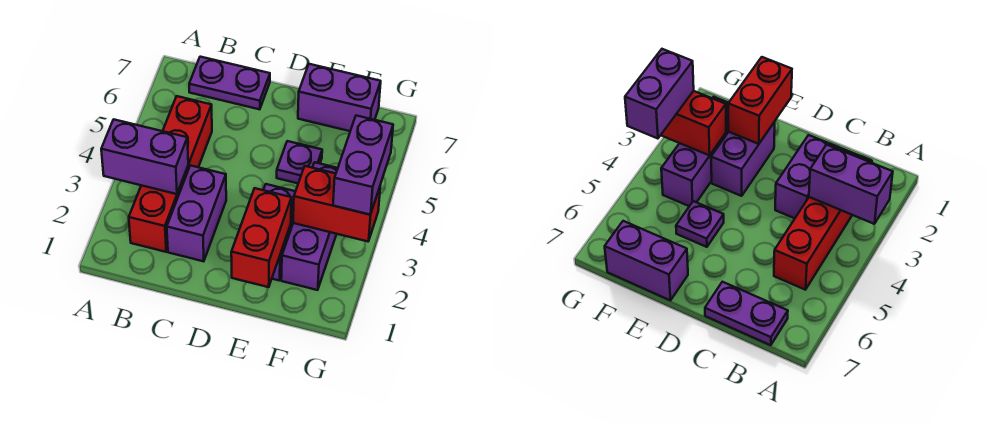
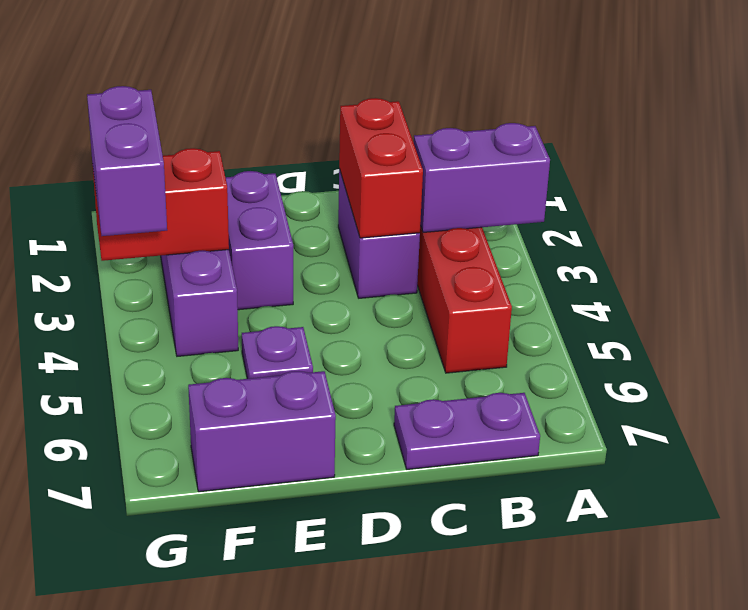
red brick E1:E2 level 2 -> red brick C2:C3 level 2

